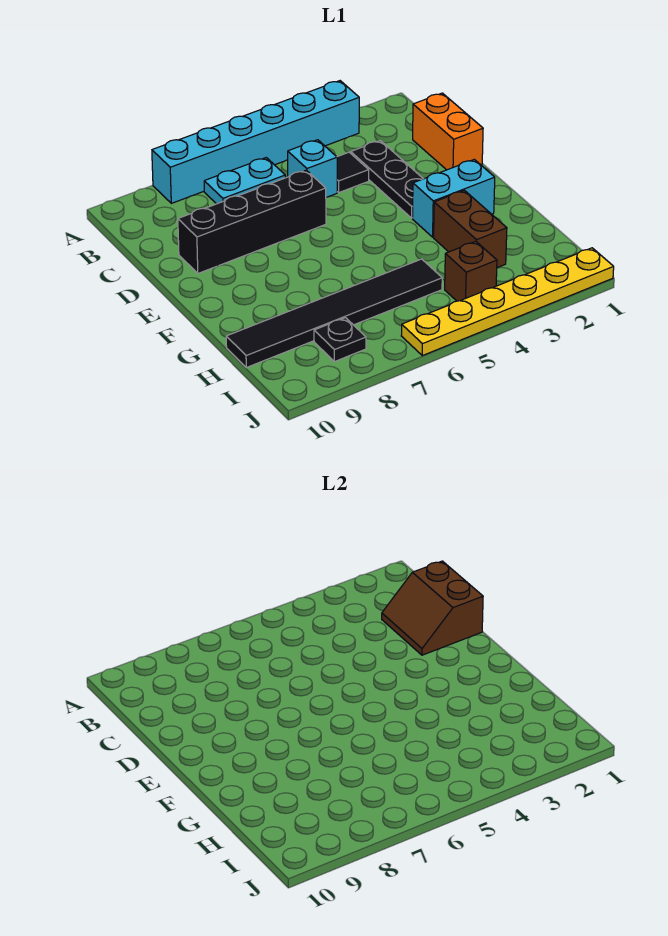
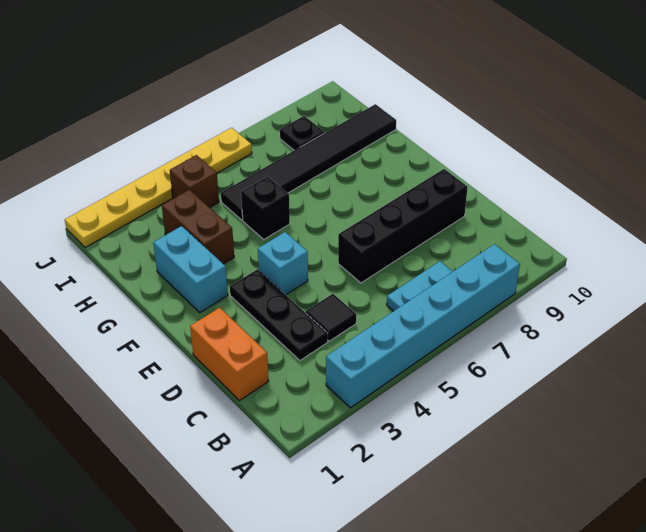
brown slope C1:D2 level 2 top 1 -> none
cyan brick C5 level 1 -> cyan brick E4 level 1
cyan brick F2:F3 level 1 -> cyan brick F2:G2 level 1
none -> black brick G5 level 1

